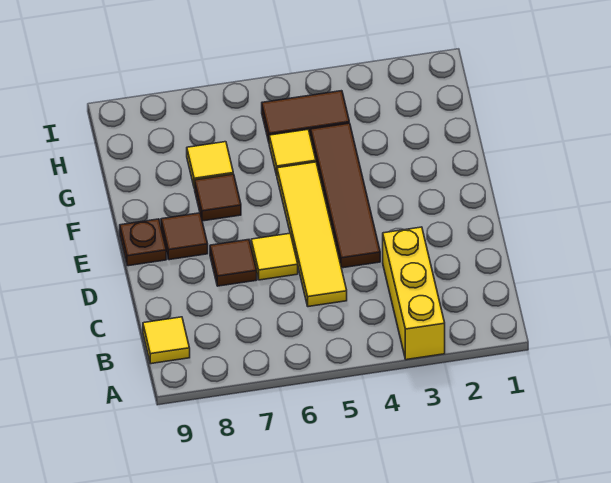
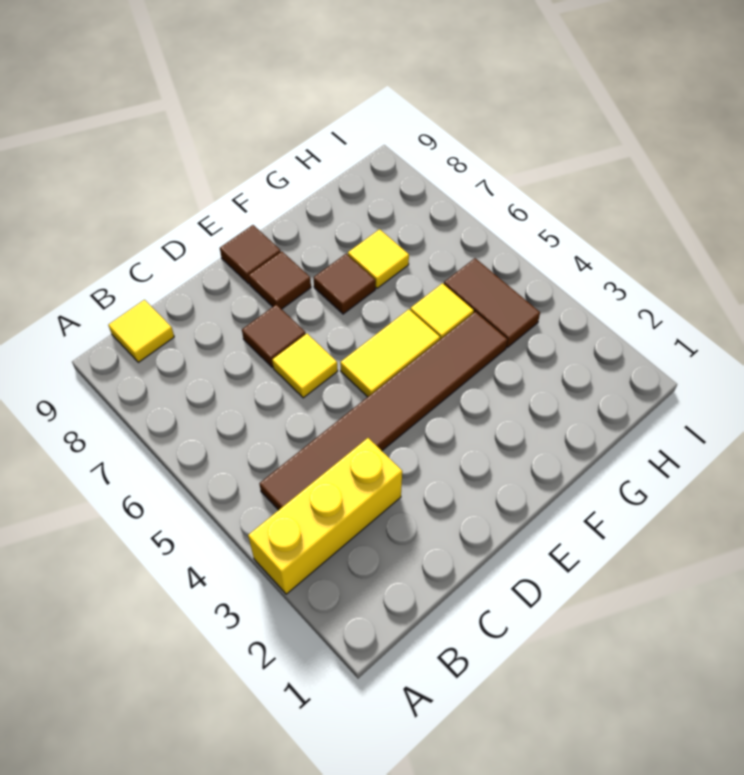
yellow tile C5:F5 level 1 -> yellow tile E5:F5 level 1
brown tile D4:G4 level 1 -> brown tile B4:G4 level 1
brown plate E9 level 1 -> brown tile E9 level 1

